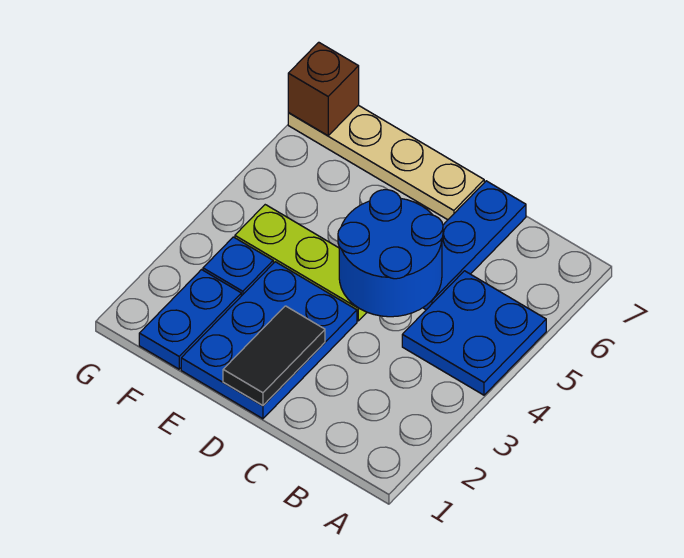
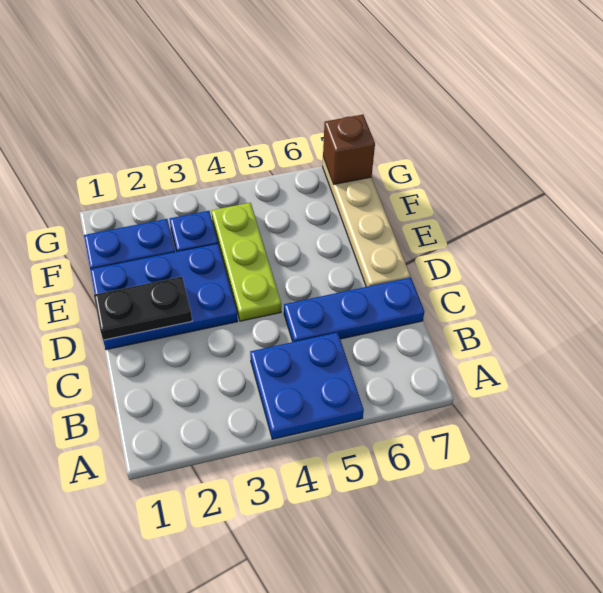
blue round brick C4:D5 level 2 -> none
black tile D1:D2 level 2 -> black plate D1:D2 level 2

